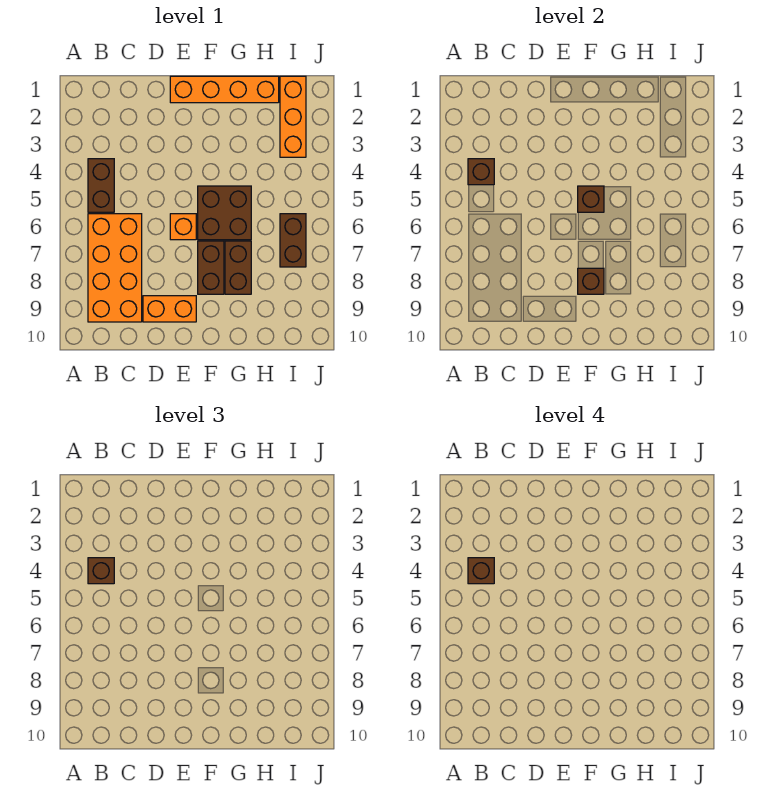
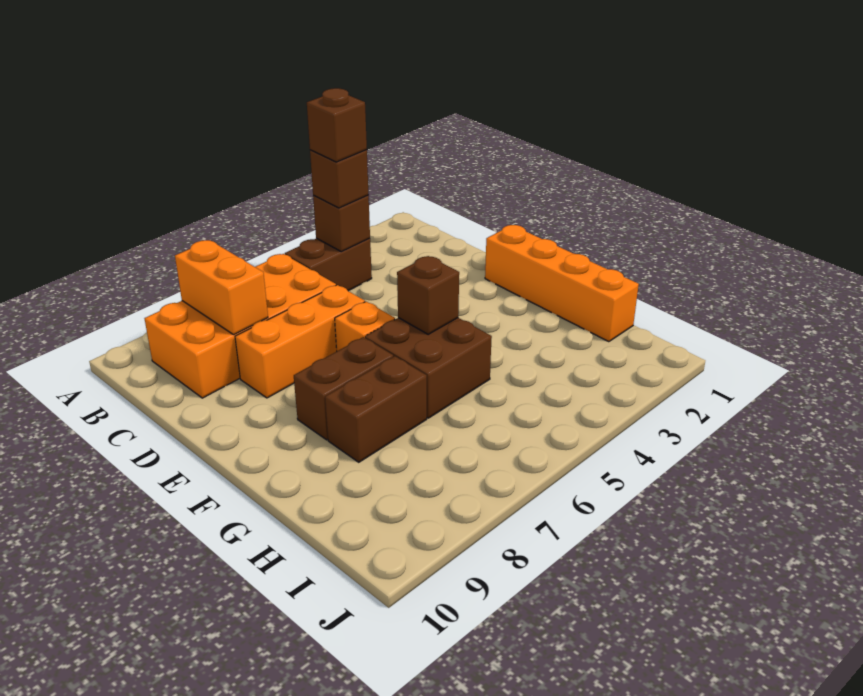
orange brick D9:E9 level 1 -> orange brick B8:C8 level 2
brown brick F8 level 2 -> none
orange brick I1:I3 level 1 -> orange brick D6:D8 level 1
brown brick I6:I7 level 1 -> none

